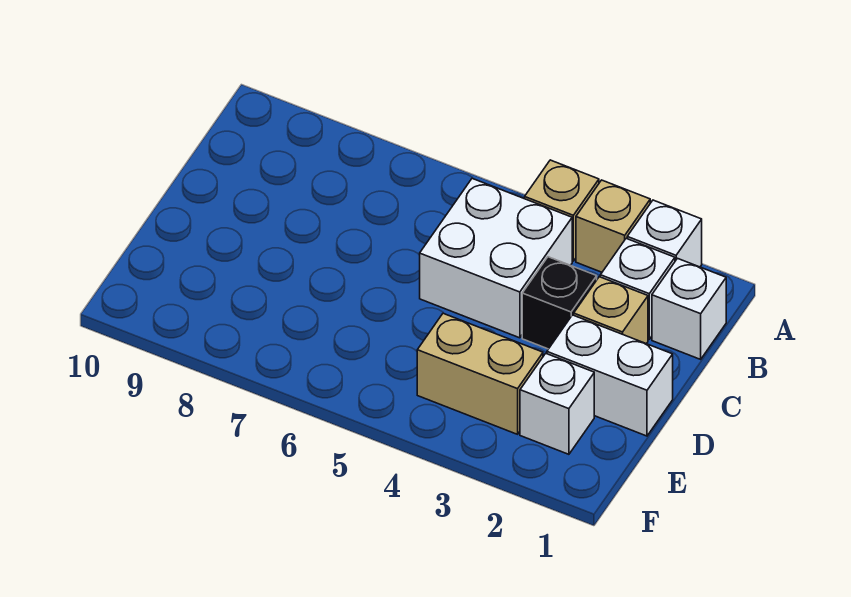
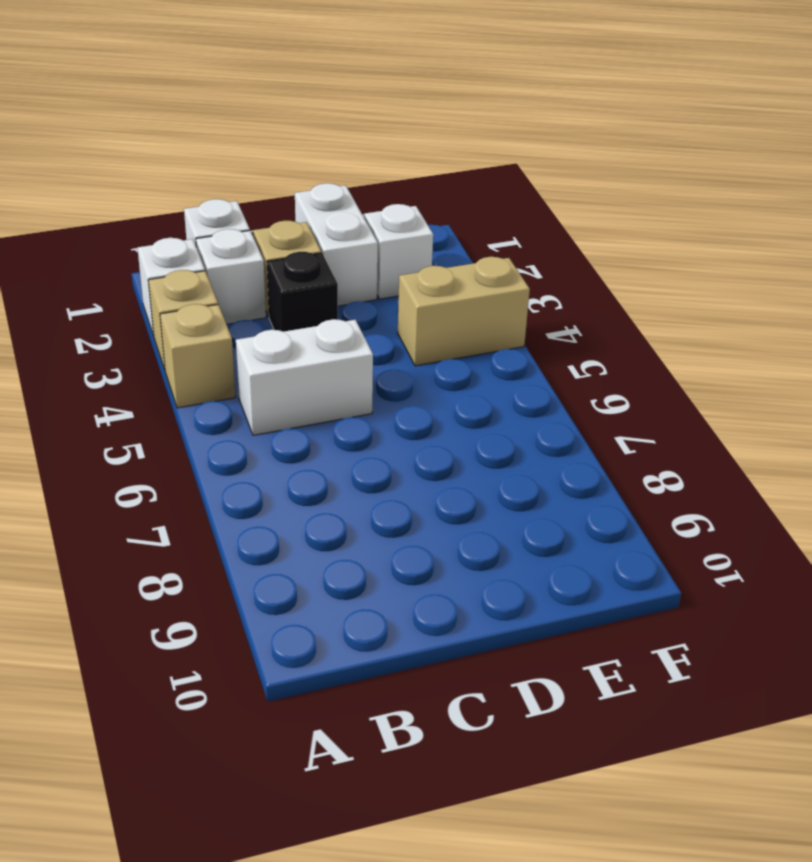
white brick B4:C5 level 1 -> white brick B5:C5 level 1
tan brick E3:E4 level 1 -> tan brick E4:F4 level 1

